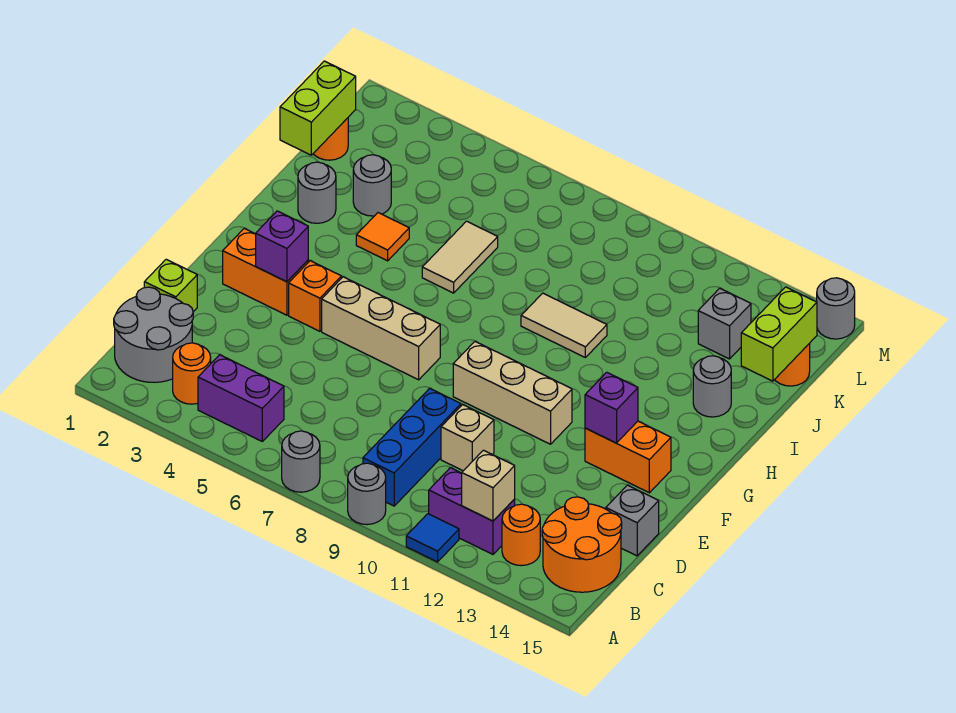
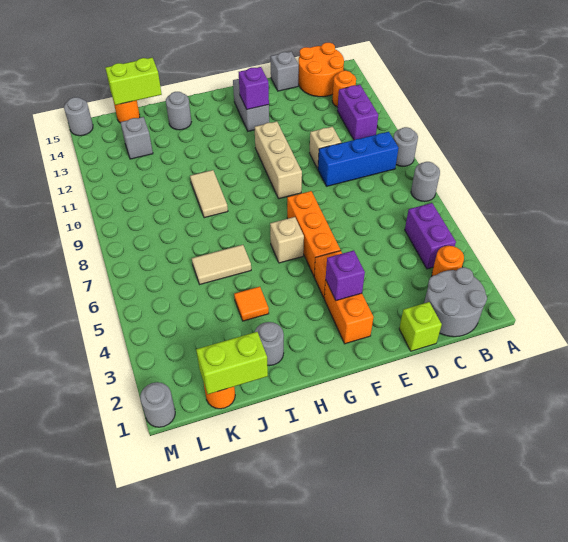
blue tile A11 level 1 -> none
tan brick B12 level 2 -> tan brick G6 level 1
tan brick F5:F7 level 1 -> orange brick F5:F7 level 1
orange brick F13:F14 level 1 -> grey brick F13:F14 level 1
grey round brick J3 level 1 -> grey round brick M1 level 1

